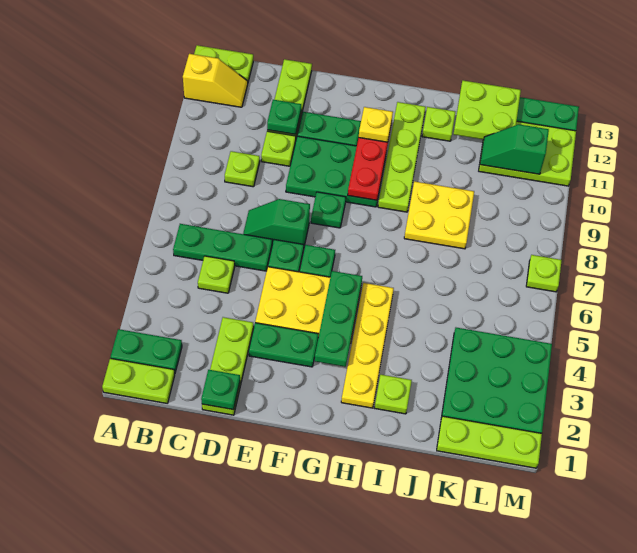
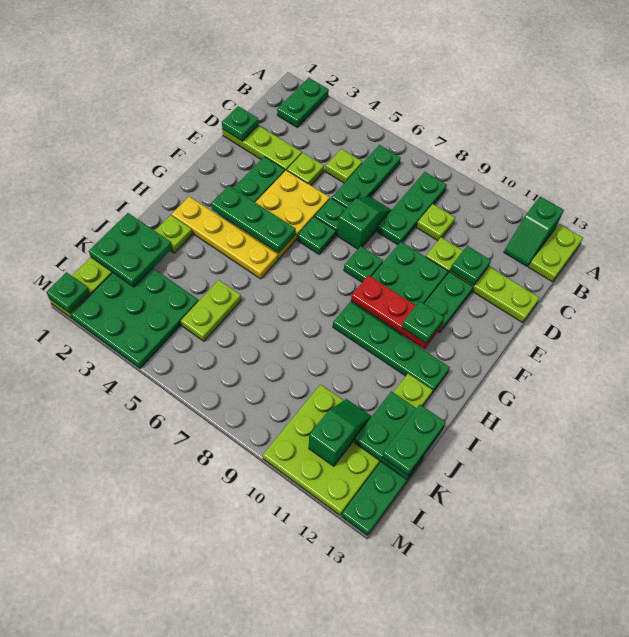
lime plate A1:B1 level 1 -> lime plate J5:K5 level 1
yellow slope A12:B12 level 1 top A -> green slope A12:B12 level 1 top A
none -> green plate B8:D8 level 1
yellow plate G11 level 3 -> green plate G11 level 3
lime plate H9:H12 level 1 -> green plate H9:H12 level 1
yellow plate I8:J9 level 1 -> none
none -> green plate J1:K2 level 2
lime plate J12:K13 level 2 -> green plate J12:K13 level 2
none -> green plate J13:K13 level 3
lime plate K11:M12 level 1 -> lime plate K10:M12 level 1
none -> green plate M1 level 2
lime plate M7 level 1 -> lime plate D4 level 1

